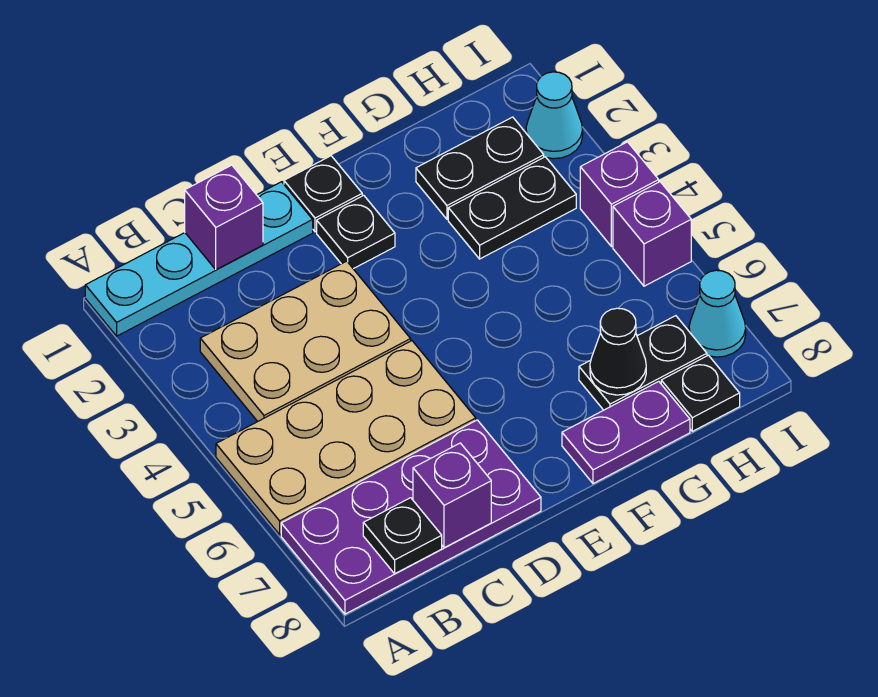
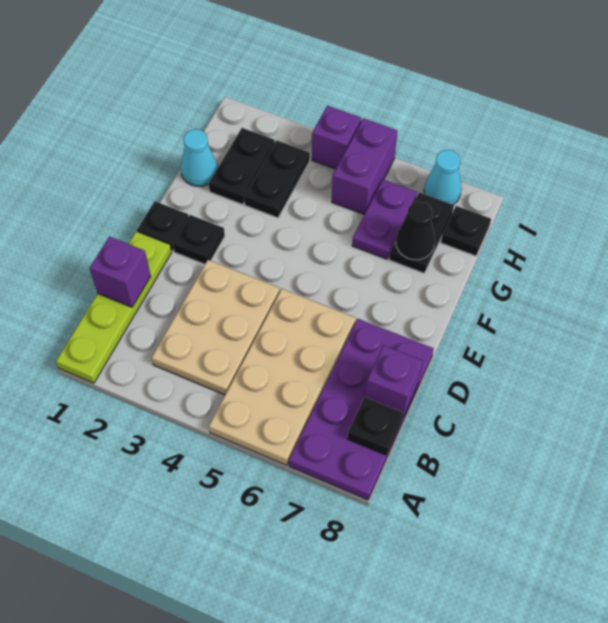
cyan plate A1:D1 level 1 -> lime plate A1:D1 level 1
purple plate F8:G8 level 1 -> purple plate G6:H6 level 1
cyan cone I2 level 1 -> cyan cone G1 level 1
purple brick I5 level 1 -> purple brick H5:I5 level 1

